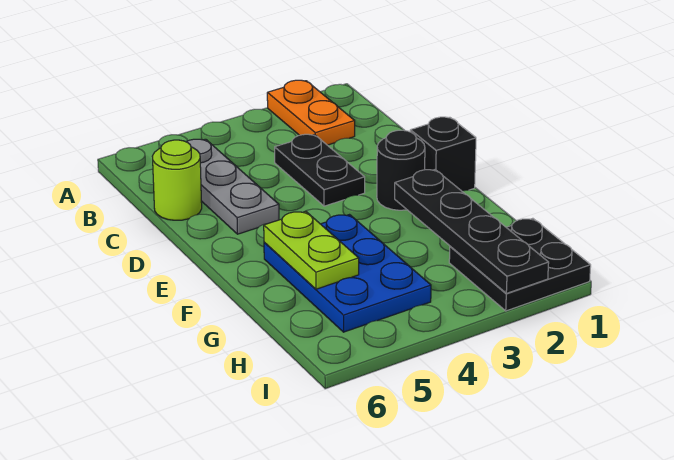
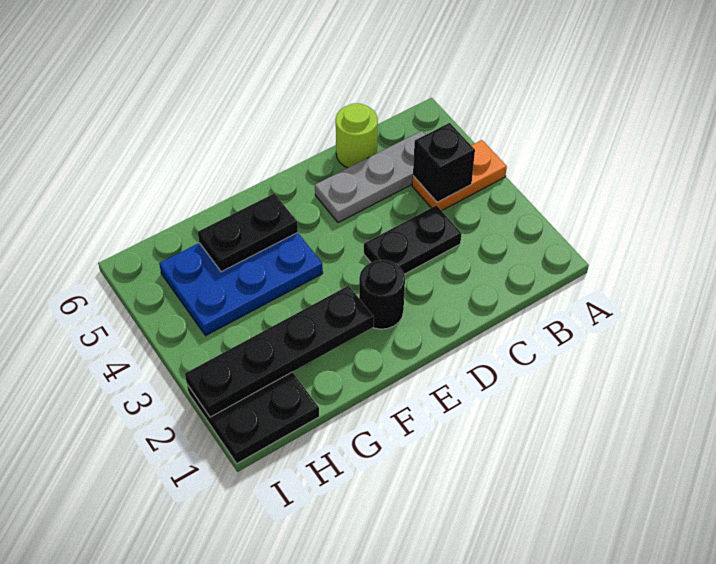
orange plate A2:B2 level 1 -> orange plate A4:B4 level 1
black brick E1 level 1 -> black brick B4 level 2
lime plate F5:G5 level 2 -> black plate F5:G5 level 2

